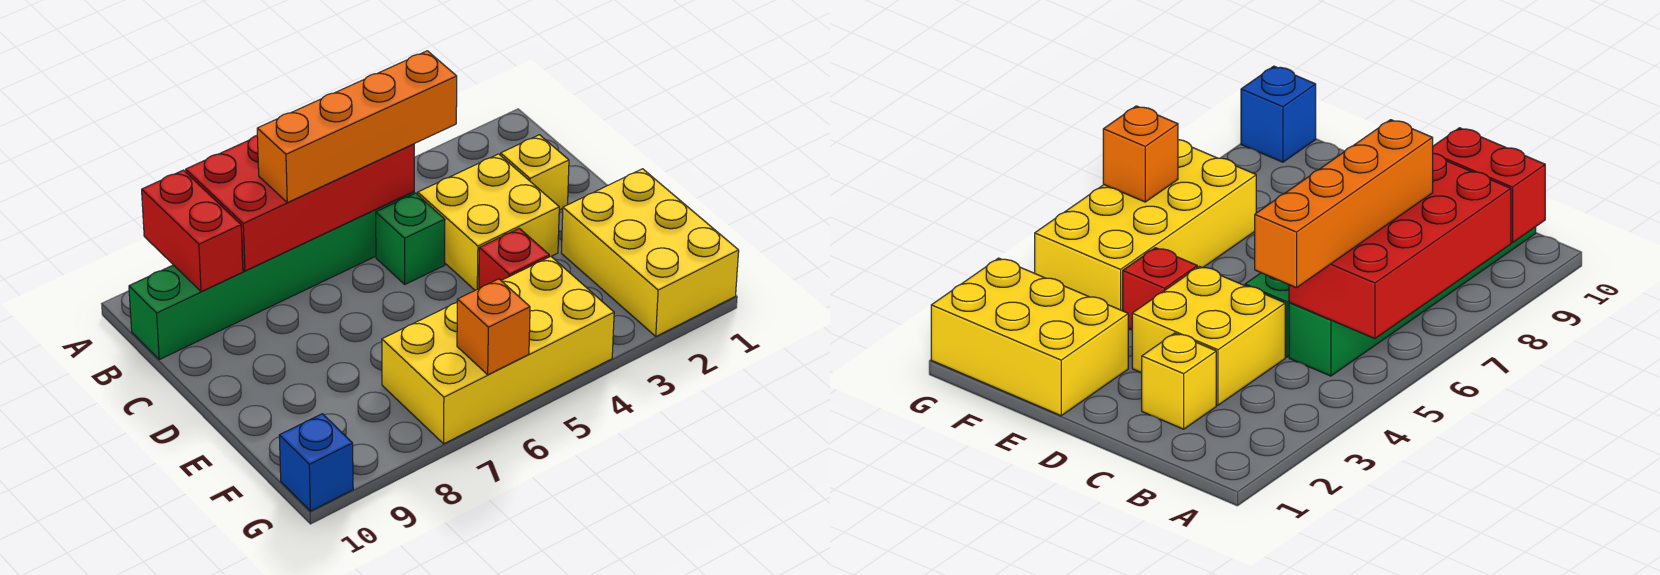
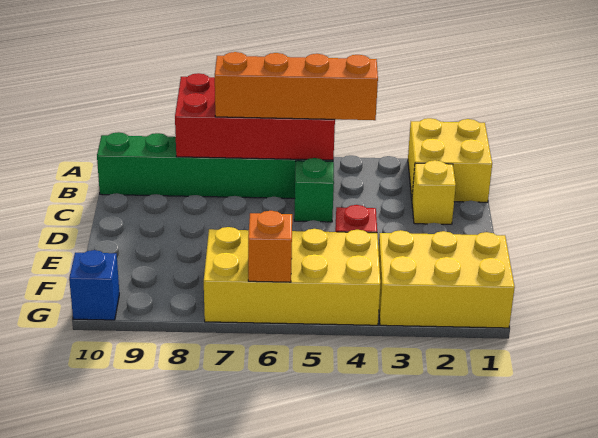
red brick A9:B9 level 2 -> none
yellow brick C3:D4 level 1 -> yellow brick A1:B2 level 1
yellow brick E1:G2 level 1 -> yellow brick F1:G3 level 1

